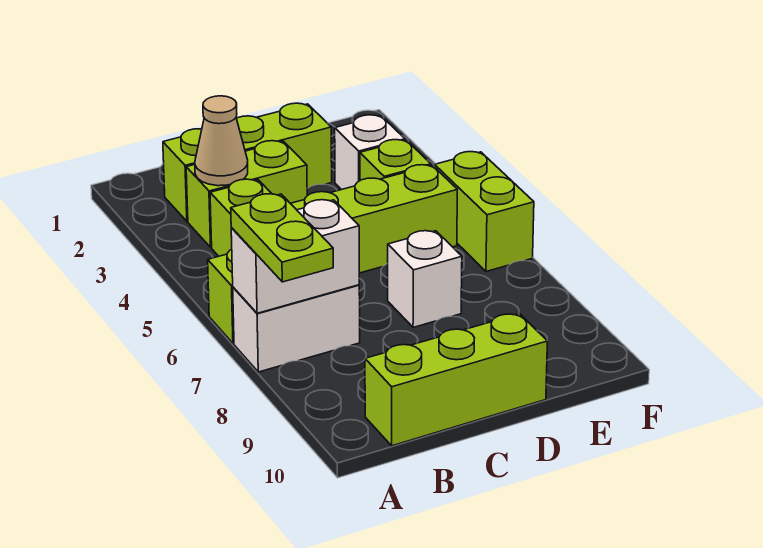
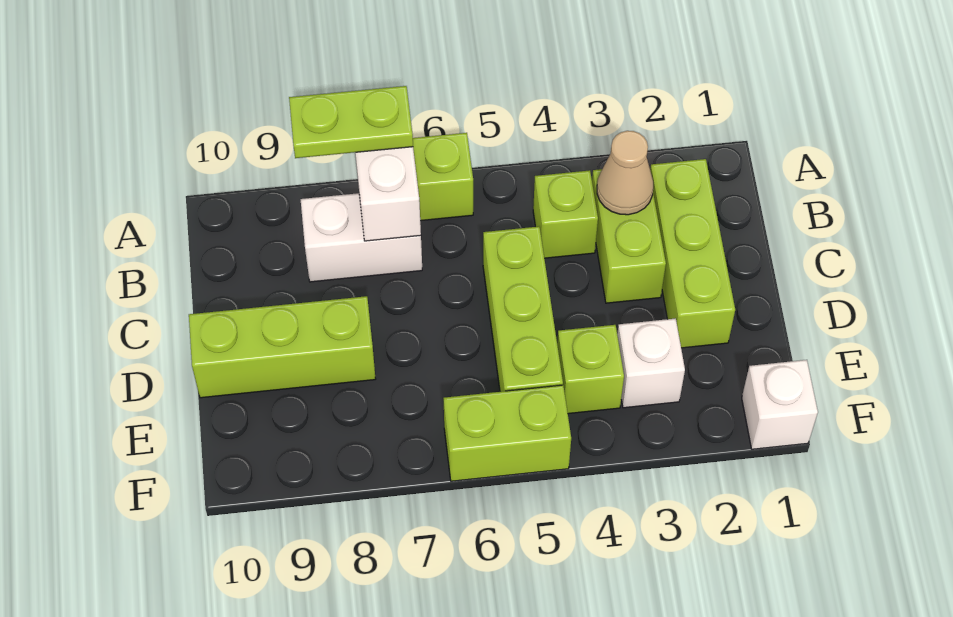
white brick A7:B7 level 1 -> white brick B7:B8 level 1
lime brick B10:D10 level 1 -> lime brick D8:D10 level 1
white brick D7 level 1 -> white brick F1 level 1

